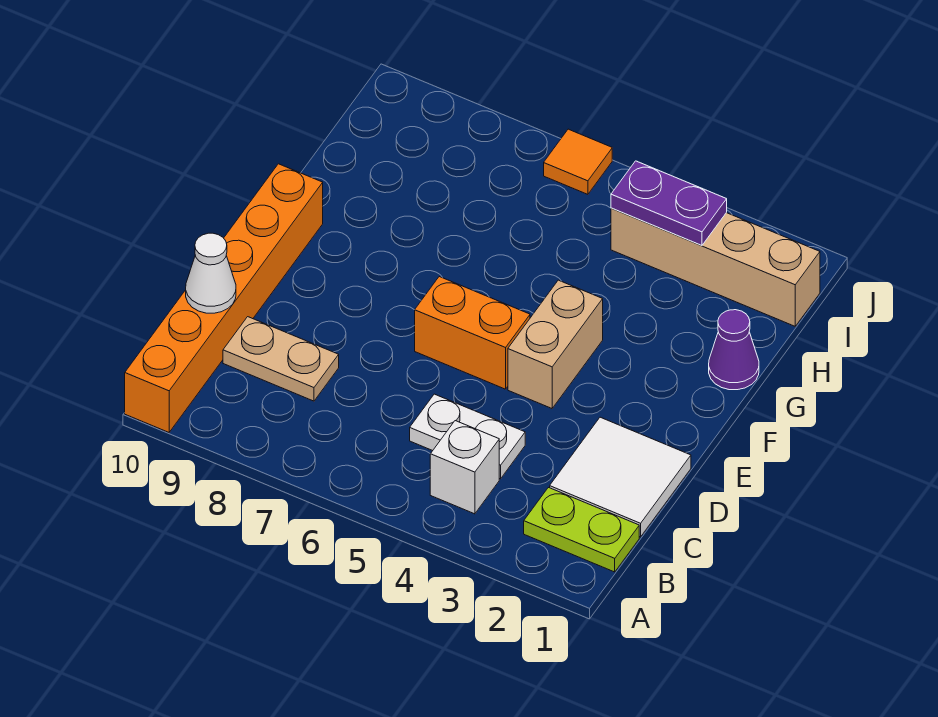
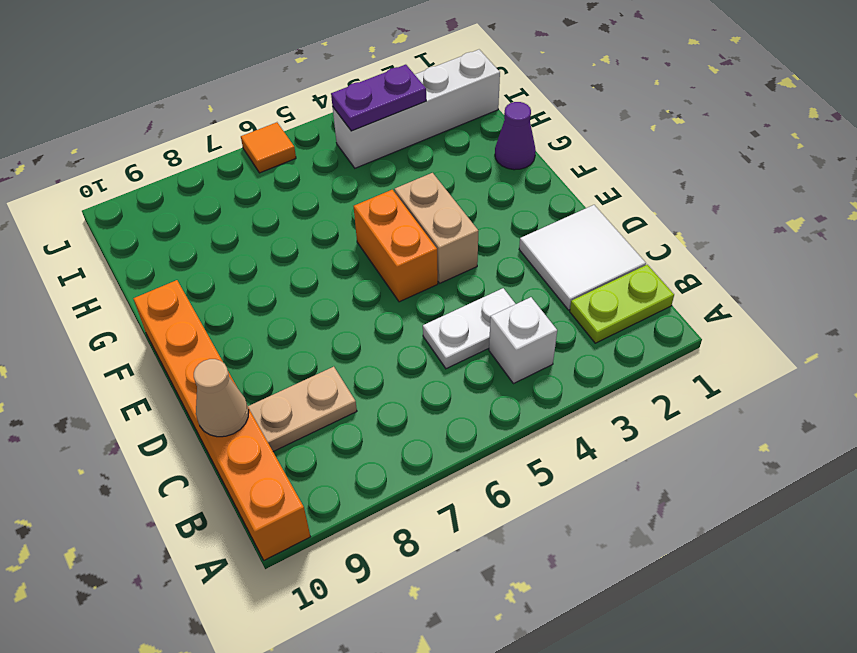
white cone C10 level 2 -> tan cone C10 level 2
orange brick E5:E6 level 1 -> orange brick E5:F5 level 1
tan brick I1:I4 level 1 -> white brick I1:I4 level 1

